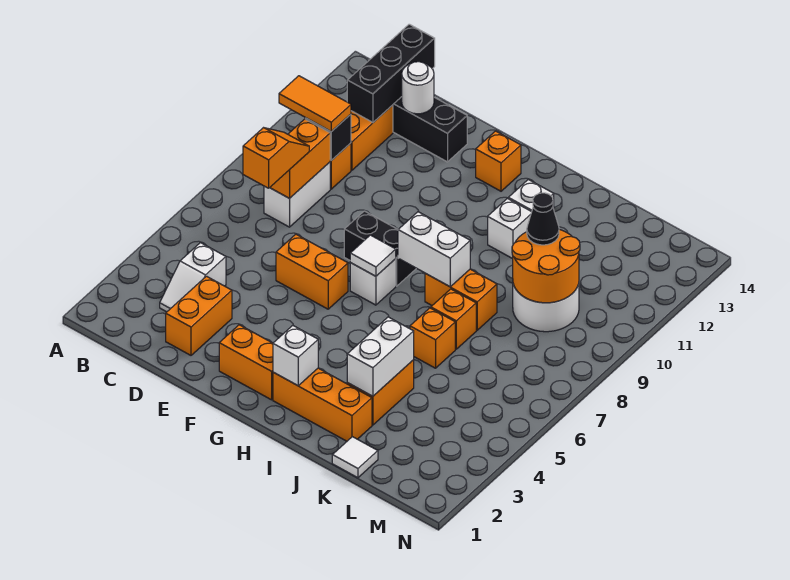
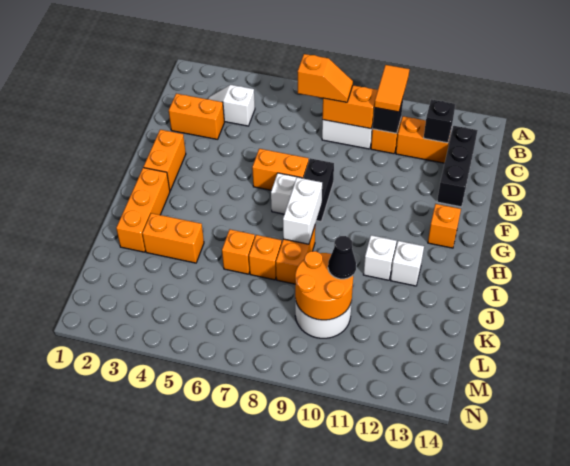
black brick C12:C14 level 2 -> black brick C12 level 2
white round brick D13 level 2 -> none
orange brick E6:F6 level 1 -> orange brick F6:F7 level 1
white tile G7 level 2 -> none
white brick H2 level 2 -> none
white brick J3:J4 level 2 -> none
white tile K1 level 1 -> none

